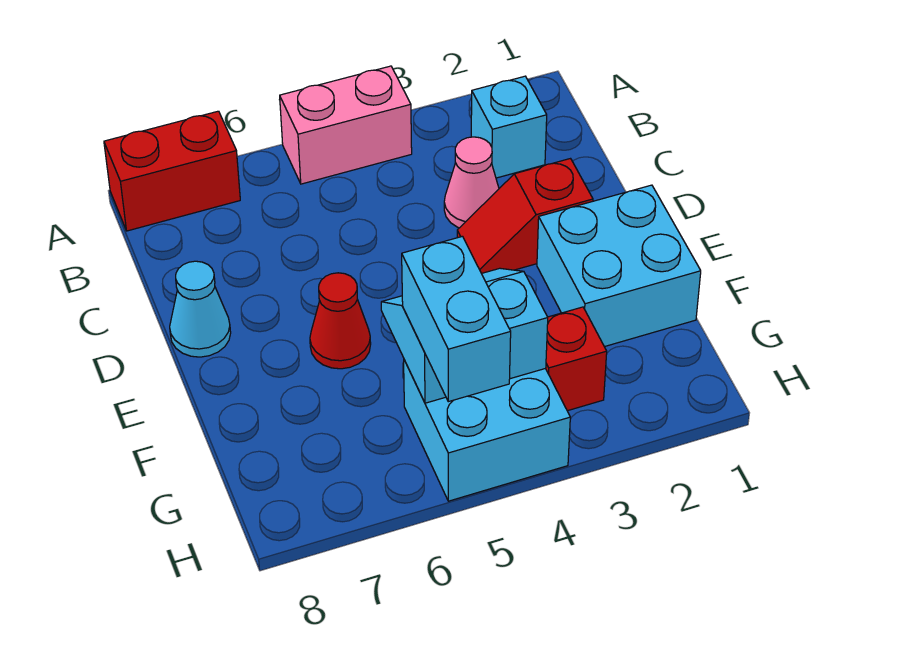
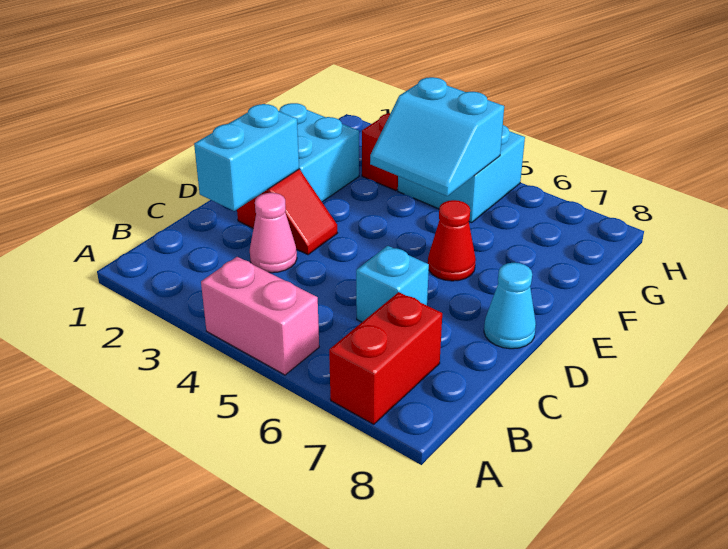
red brick A7:A8 level 1 -> red brick A7:B7 level 1
cyan brick B2 level 1 -> cyan brick C6 level 1
cyan brick G5:H5 level 3 -> cyan brick C2:D2 level 2

